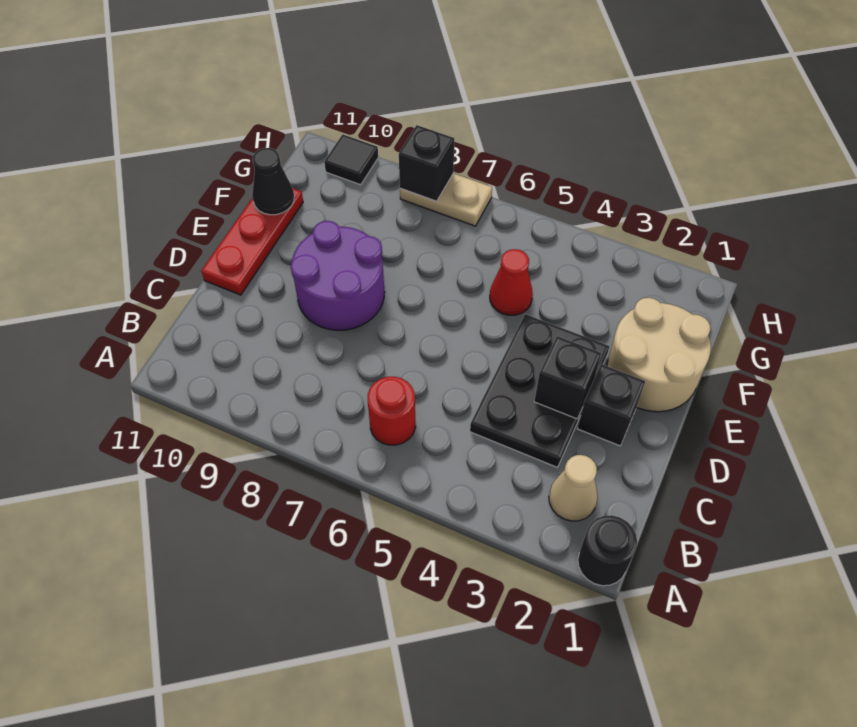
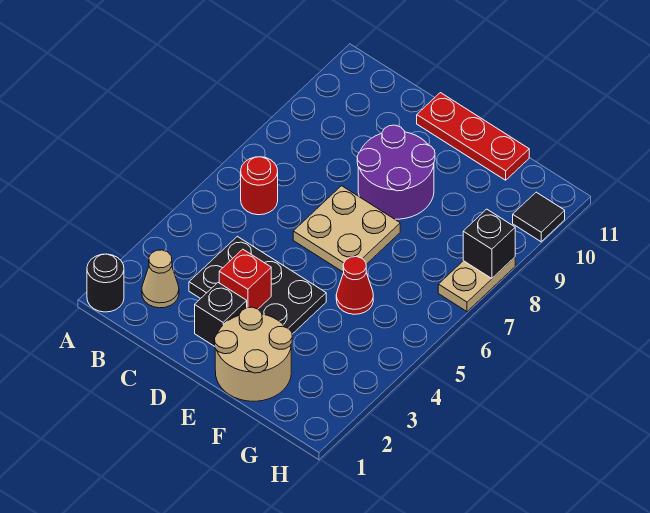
black brick D3 level 2 -> red brick D3 level 2
none -> tan plate D6:E7 level 1
black cone F11 level 2 -> none

